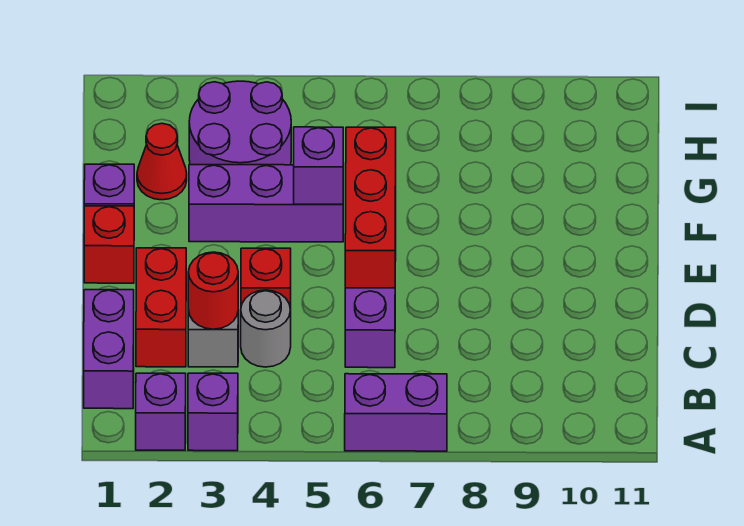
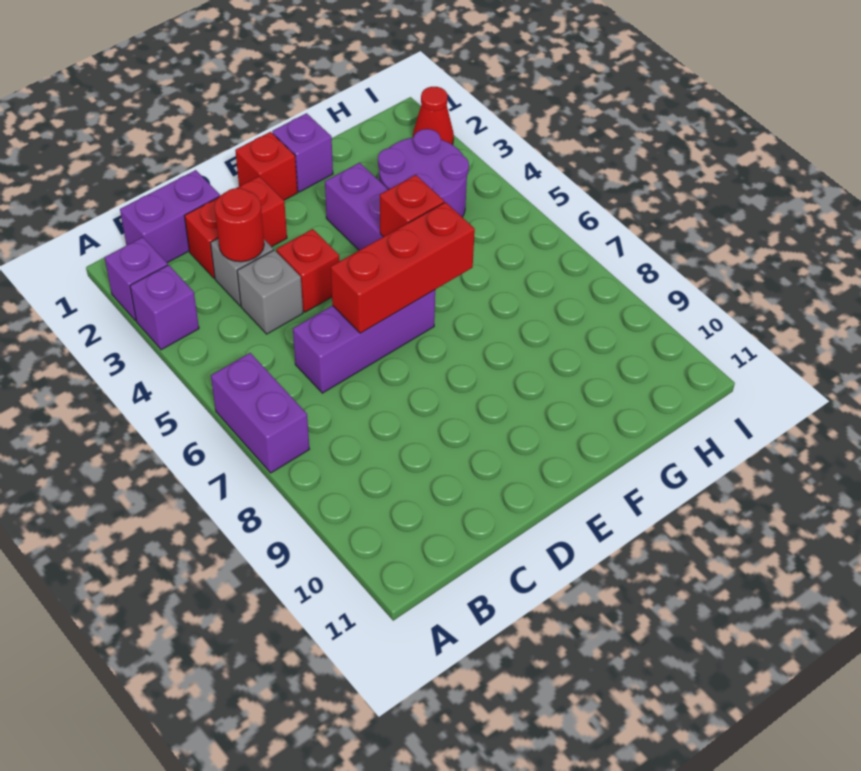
grey round brick C4 level 1 -> grey brick C4 level 1
purple brick F5 level 2 -> red brick F5 level 2
red cone G2 level 1 -> red cone I2 level 1

